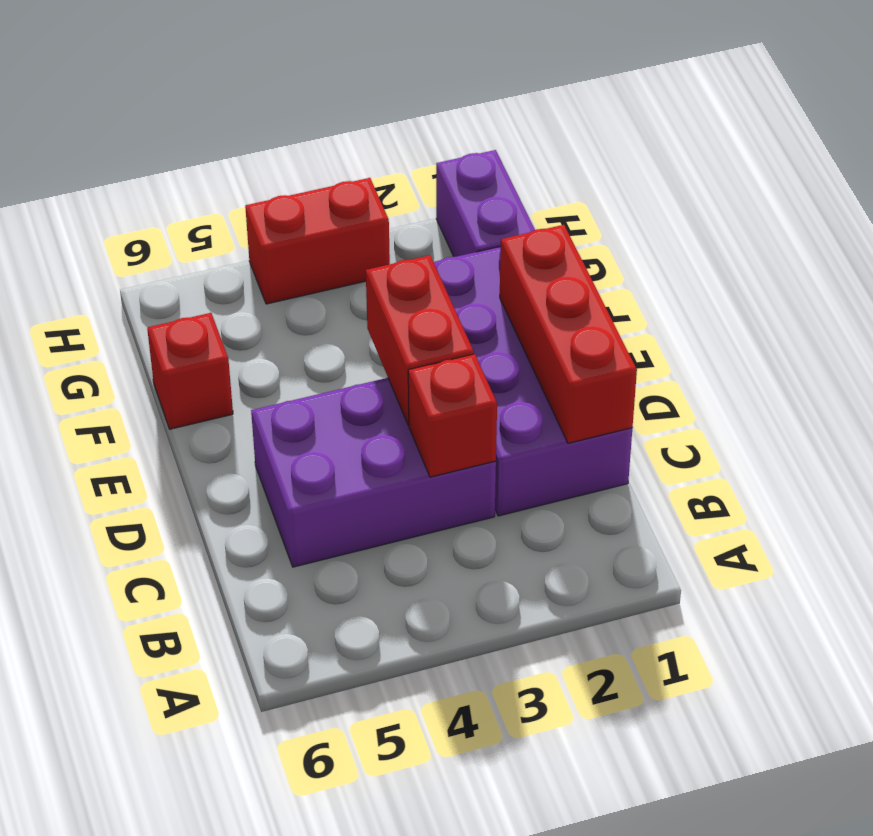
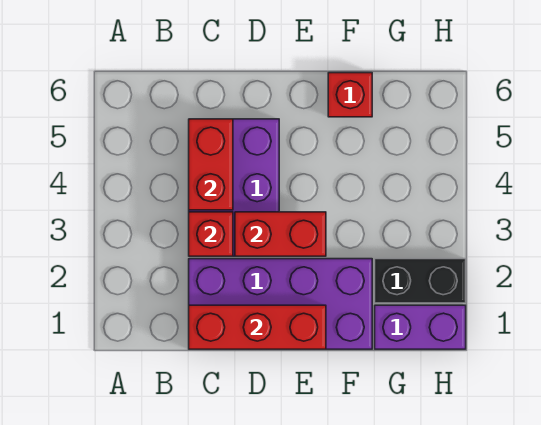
none -> black brick G2:H2 level 1
red brick H3:H4 level 1 -> red brick C4:C5 level 2

